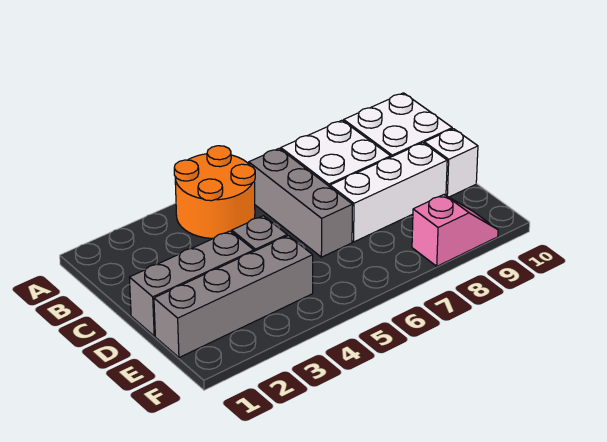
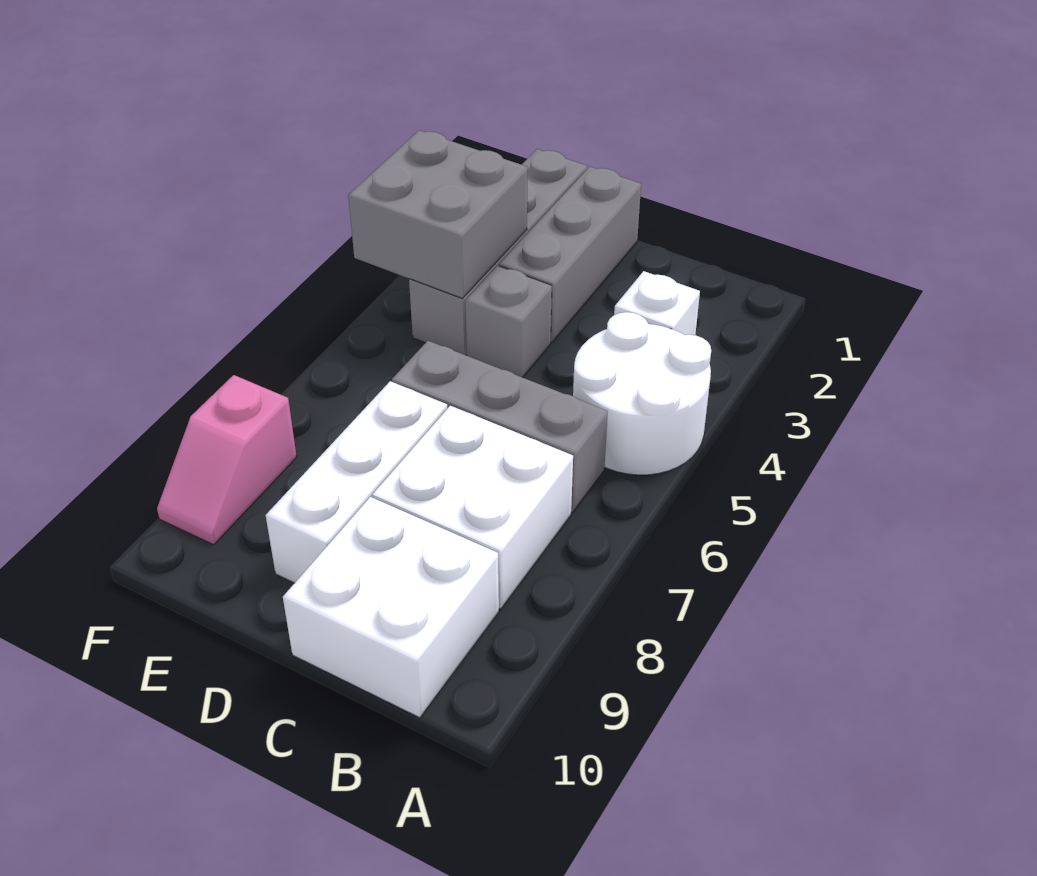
orange round brick A4:B5 level 1 -> white round brick A4:B5 level 1
white brick D10 level 1 -> white brick B3 level 1
none -> grey brick E3:F4 level 2

